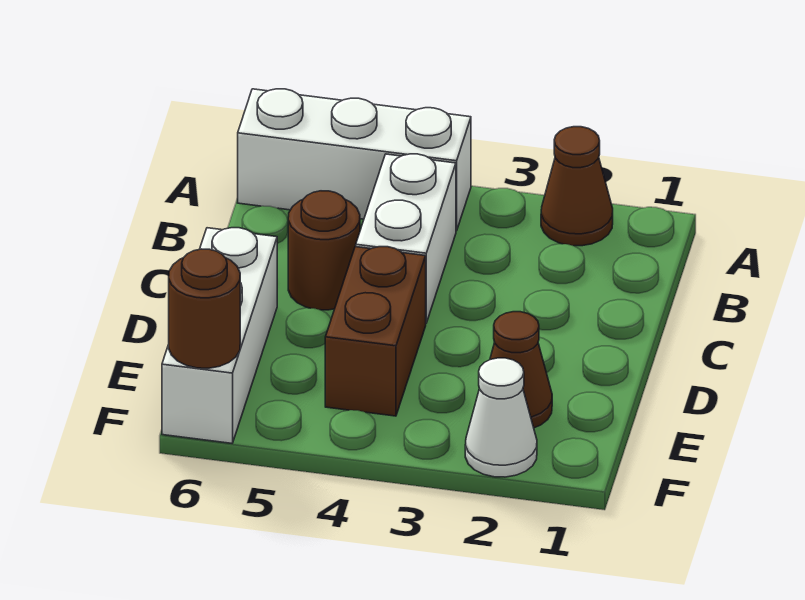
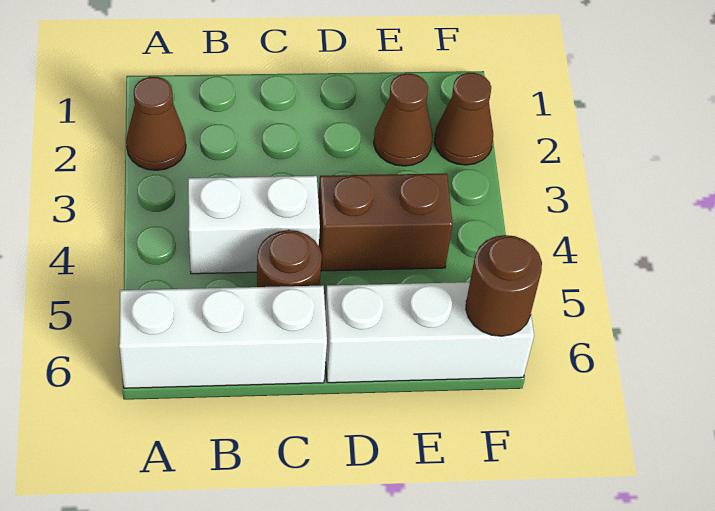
white brick A4:A6 level 1 -> white brick A6:C6 level 1
white cone F2 level 1 -> brown cone F2 level 1

